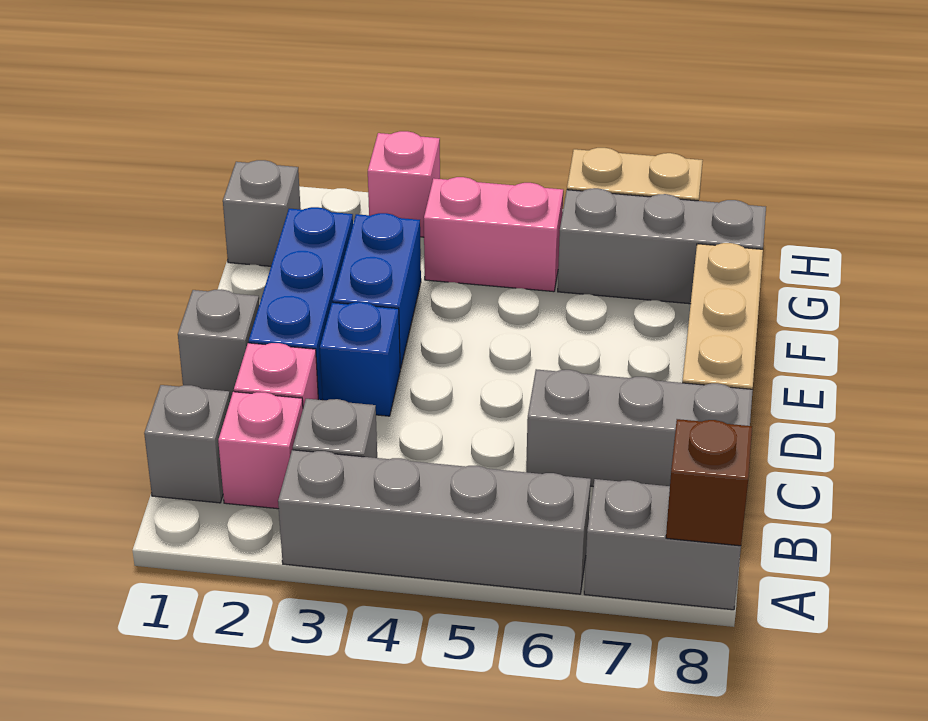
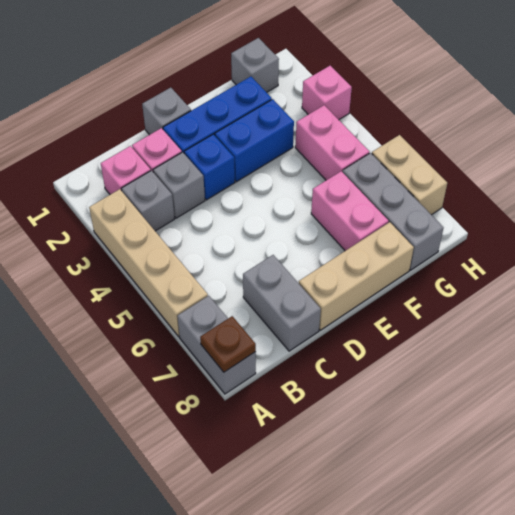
grey brick A3:A6 level 1 -> tan brick A3:A6 level 1
brown brick A8 level 2 -> brown plate A8 level 2
grey brick B1 level 1 -> grey brick C3 level 1
grey brick C6:C8 level 1 -> grey brick C7:C8 level 1
none -> pink brick F6:F7 level 1

